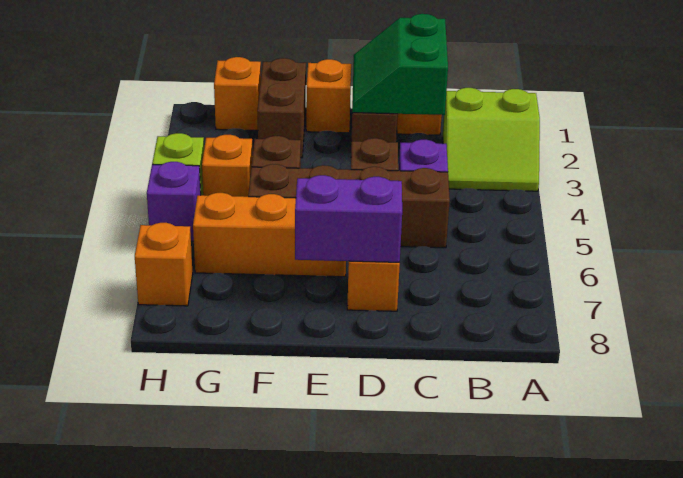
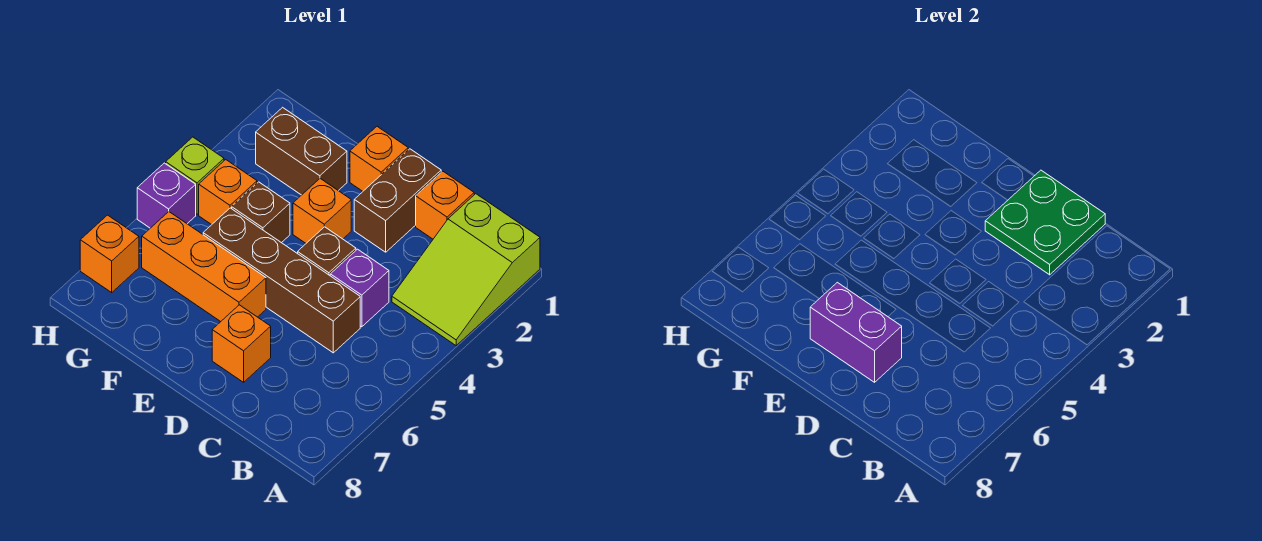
lime slope A2:B3 level 1 top 2 -> lime slope A1:B3 level 1 top 1
green slope C1:D2 level 2 top C -> green plate C1:D2 level 2
brown brick F1:F2 level 1 -> brown brick F2:G2 level 1
orange brick G1 level 1 -> orange brick E3 level 1

